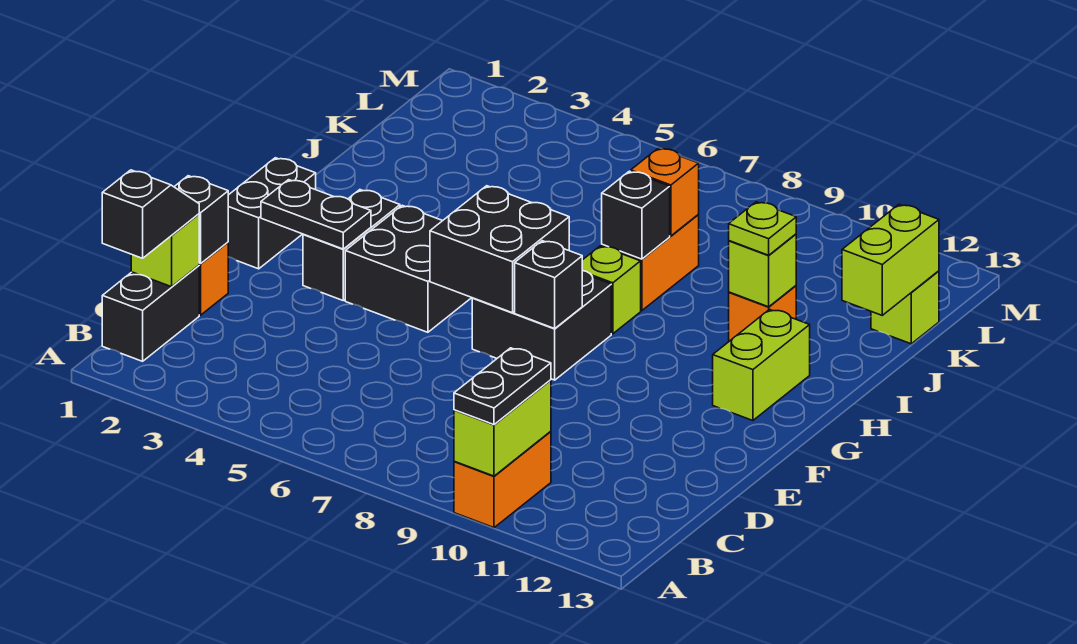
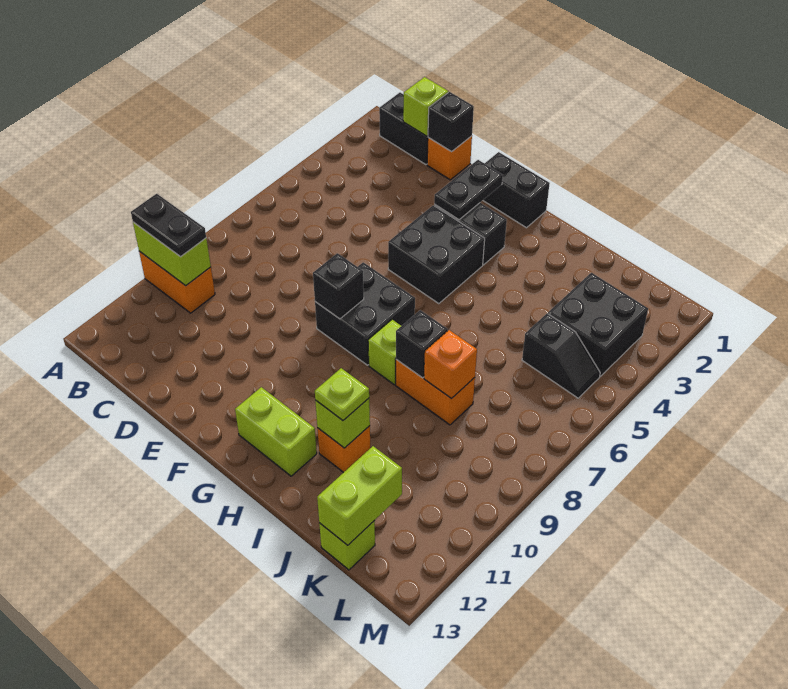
black slope B1:C1 level 3 top B -> black slope K5:L5 level 1 top K
black brick F6:G7 level 2 -> black brick K3:L4 level 1
lime brick J13:K13 level 2 -> lime brick K12:K13 level 2

